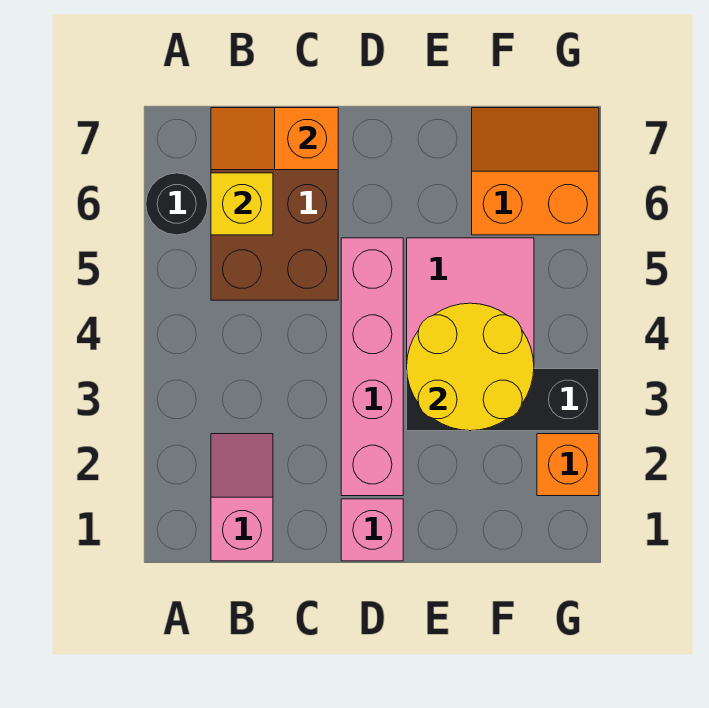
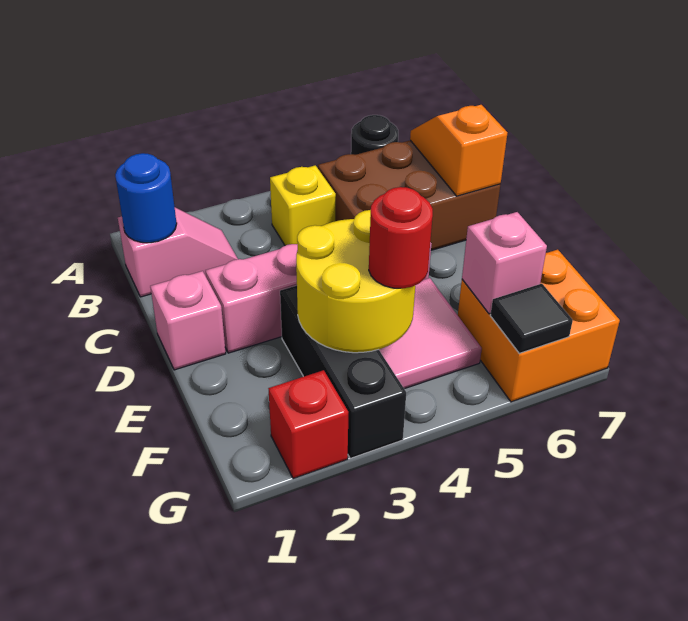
none -> blue round brick B1 level 2
yellow brick B6 level 2 -> yellow brick B4 level 1
none -> red round brick F4 level 3
orange slope F6:G7 level 1 top 6 -> orange brick F6:G7 level 1
none -> pink brick F6 level 2
orange brick G2 level 1 -> red brick G2 level 1
none -> black tile G6 level 2

